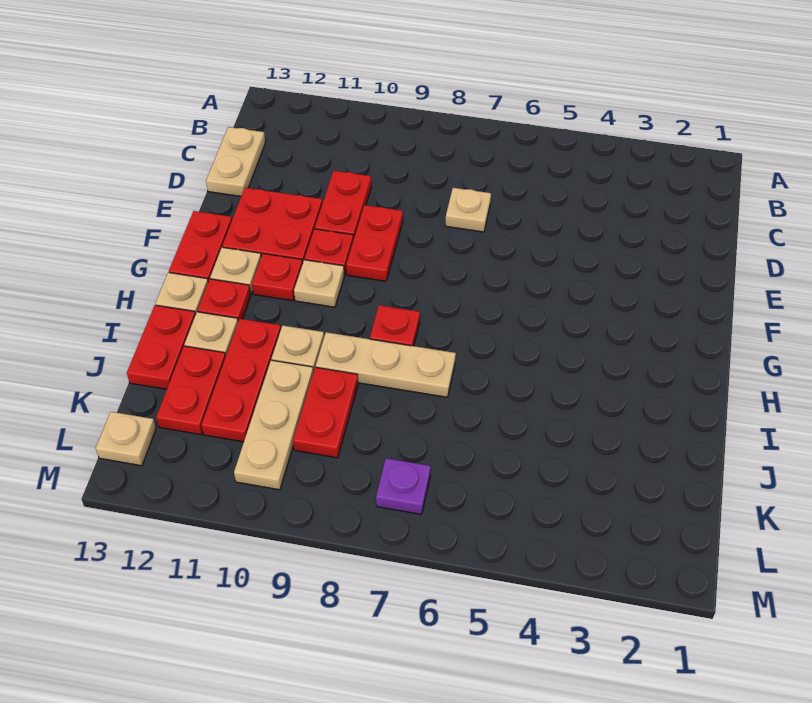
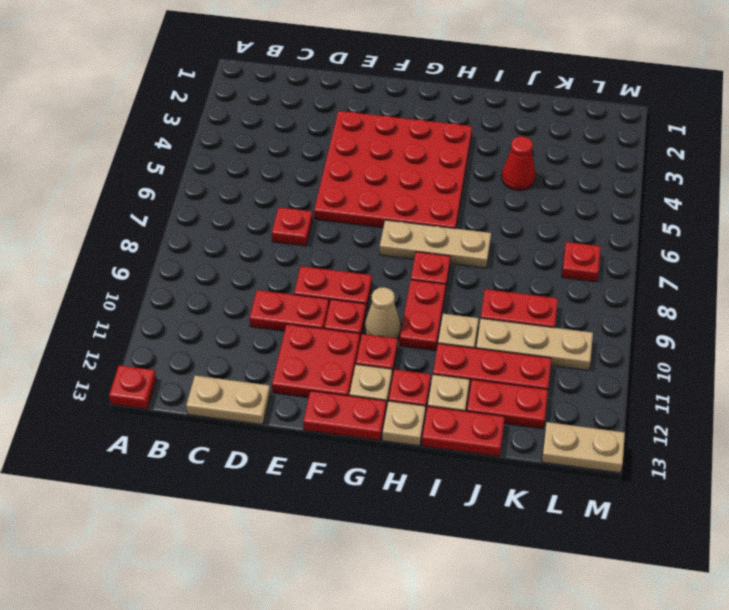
none -> red plate A13 level 1
tan plate D7 level 1 -> red plate D7 level 1
none -> red plate E3:H6 level 1
tan plate G10 level 1 -> tan cone G10 level 1
none -> red plate H9:H10 level 1
tan plate I7:I9 level 1 -> tan plate G7:I7 level 1
none -> red cone J4 level 1
purple plate L7 level 1 -> red plate L7 level 1
tan plate L13 level 1 -> tan plate L13:M13 level 1

